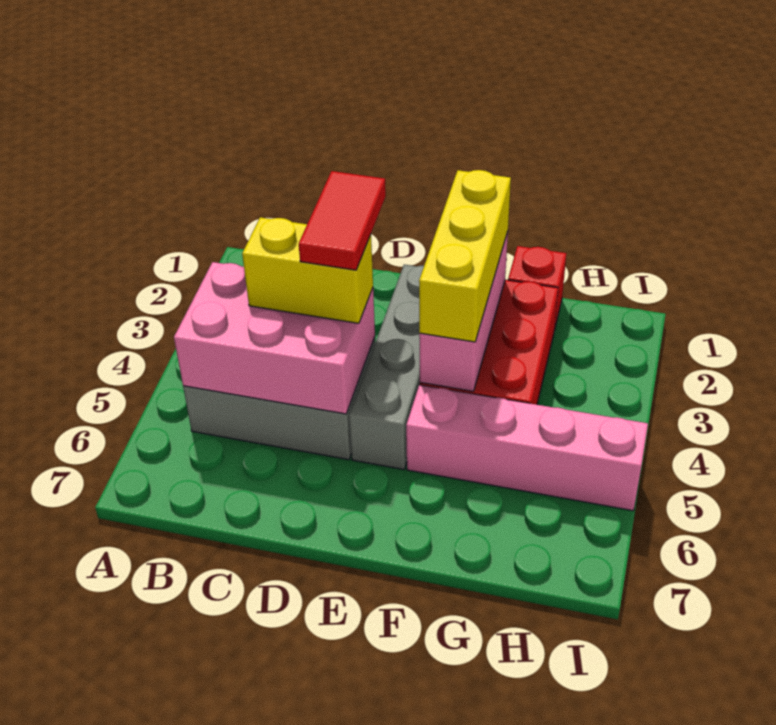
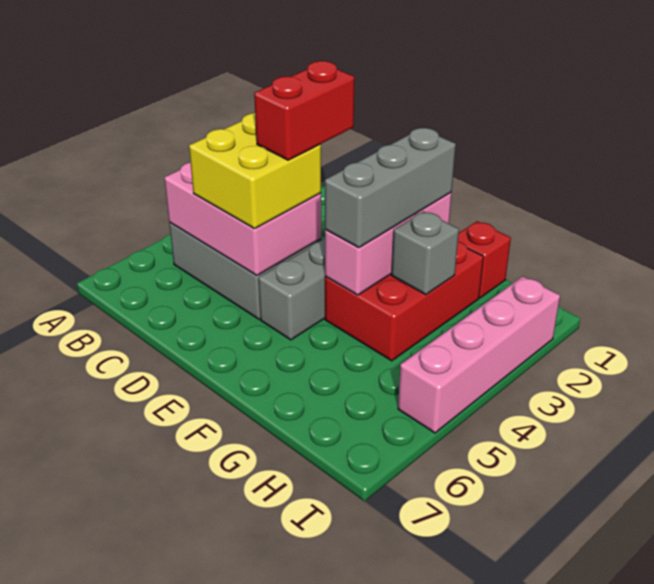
yellow brick C4:D4 level 3 -> yellow brick C4:D5 level 3
red tile D3:D4 level 4 -> red brick D3:D4 level 4
yellow brick F2:F4 level 3 -> grey brick F2:F4 level 3
pink brick F5:I5 level 1 -> pink brick I2:I5 level 1
none -> grey brick G3 level 2

